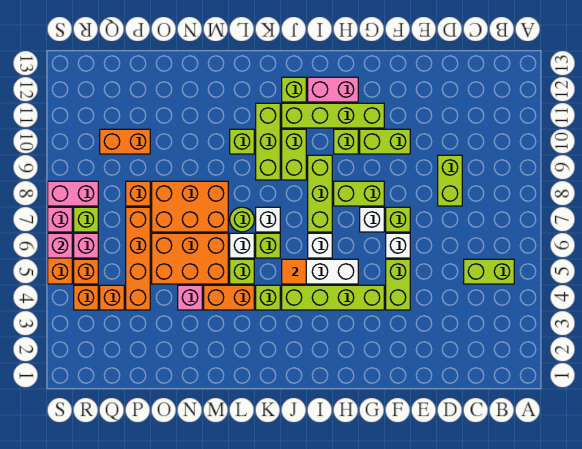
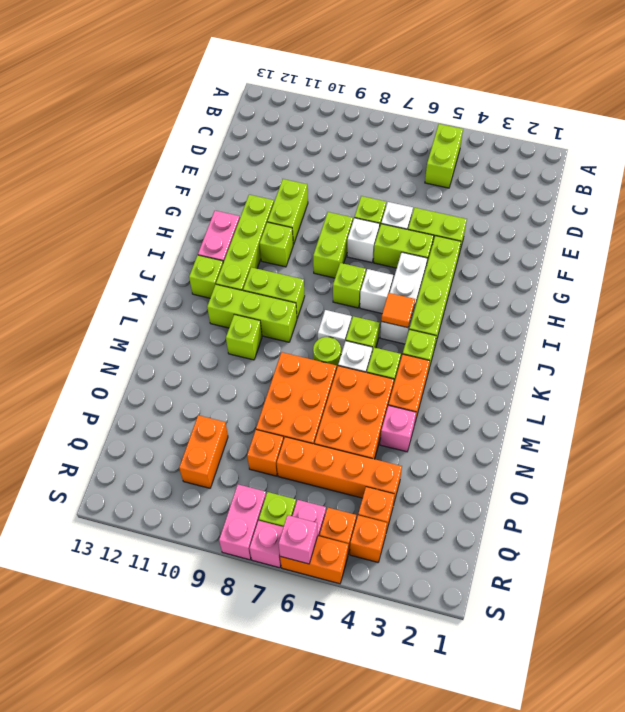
lime brick D8:D9 level 1 -> lime brick G5:G6 level 1
lime brick I7:I9 level 1 -> lime brick I7 level 1

